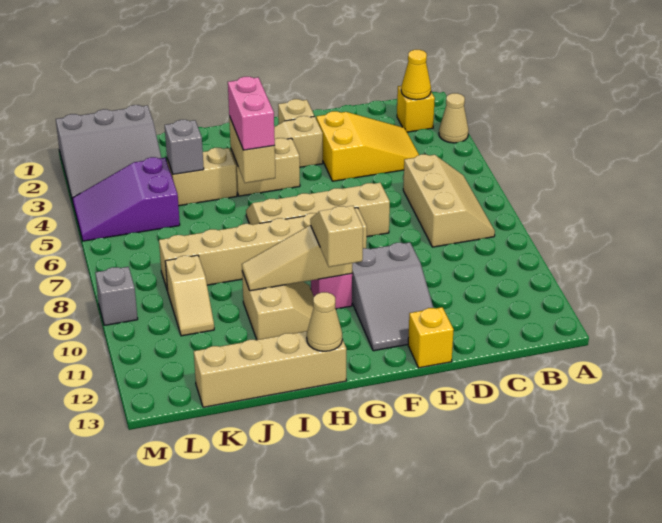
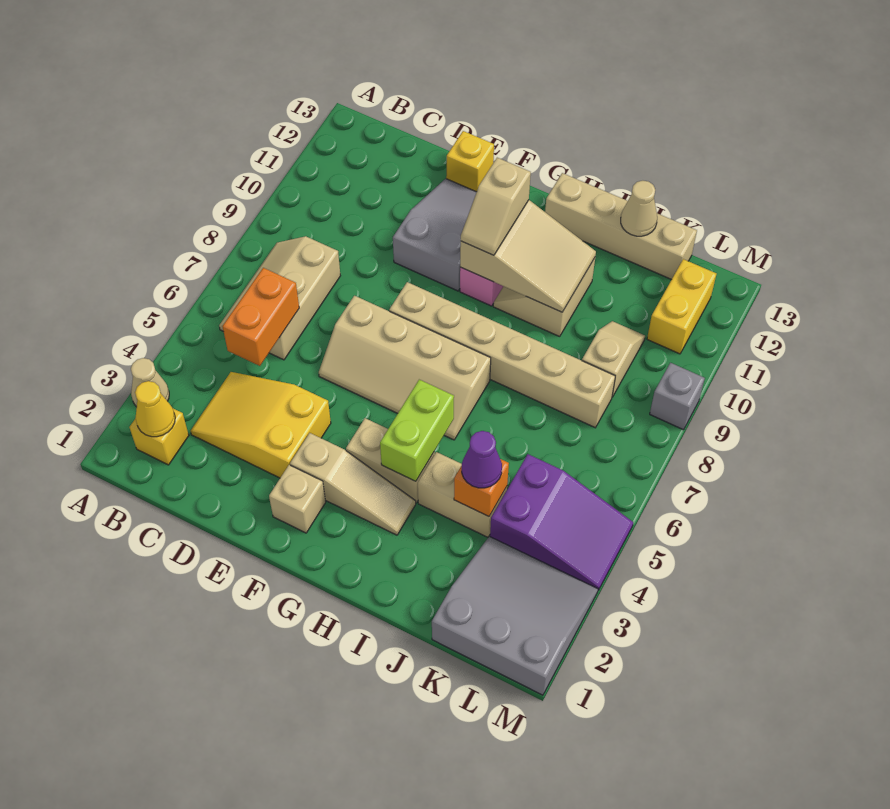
none -> orange brick C5:C6 level 2
tan slope G10:I10 level 2 top G -> tan slope G10:I11 level 2 top G
tan brick H4:H5 level 2 -> lime brick H4:H5 level 2
pink brick H4:H5 level 3 -> none
tan cone H13 level 2 -> tan cone J13 level 2
grey brick J4 level 2 -> orange brick J4 level 2
none -> purple cone J4 level 3
none -> yellow brick L11:L12 level 1

